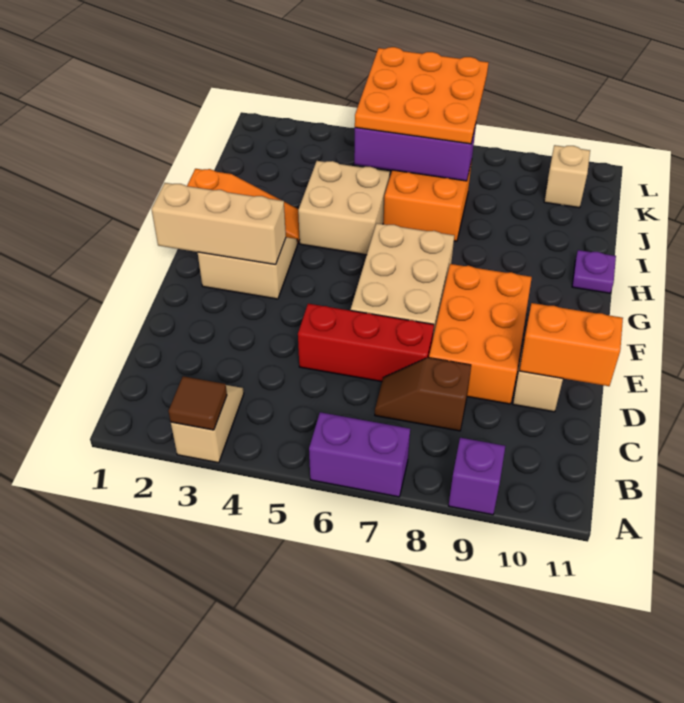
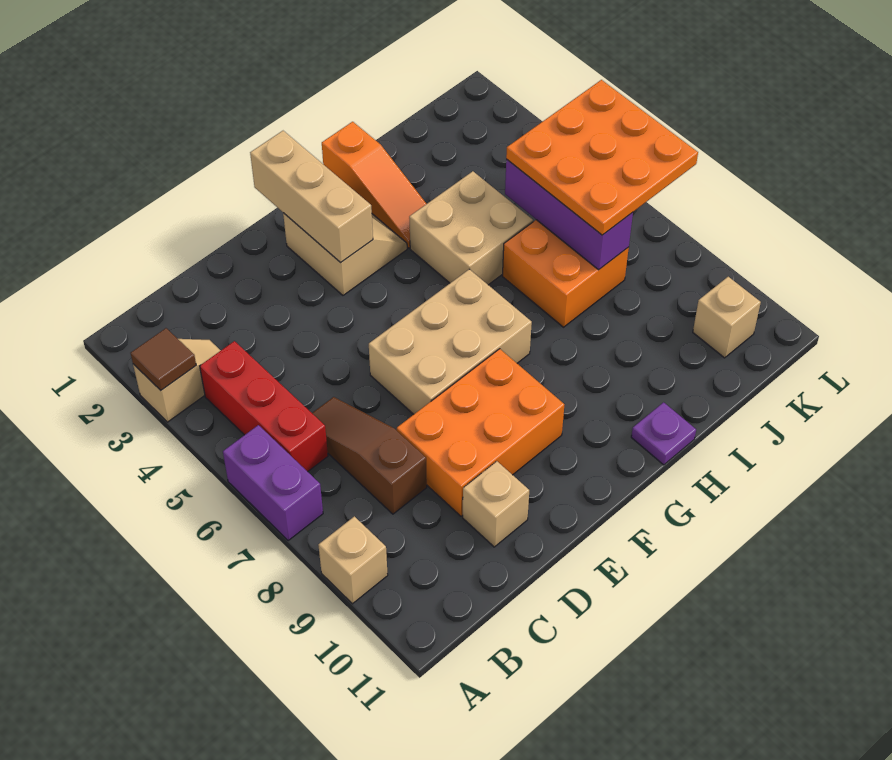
purple brick A9 level 1 -> tan brick A9 level 1
brown slope C7:C8 level 1 top 8 -> brown slope C6:C8 level 1 top 8
red brick D5:D7 level 1 -> red brick B4:B6 level 1
orange brick D10:D11 level 2 -> none

